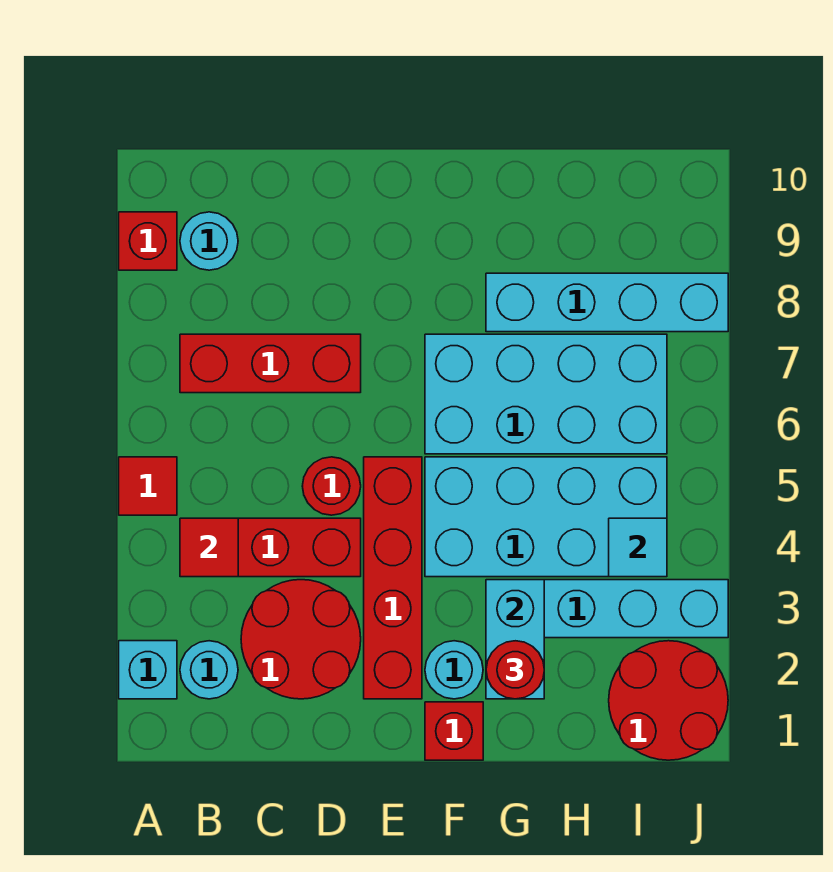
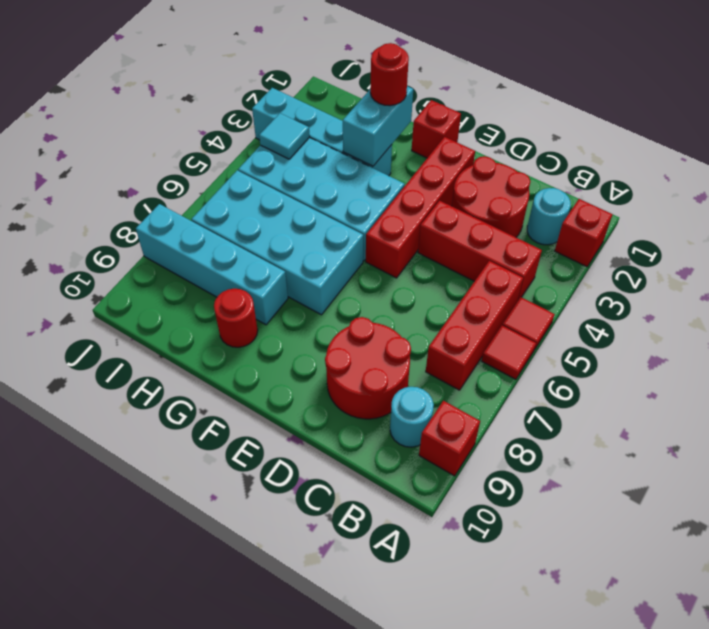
cyan brick A2 level 1 -> red brick A2 level 1
red tile B4 level 2 -> red tile A6 level 1
red brick B7:D7 level 1 -> red brick B5:B7 level 1
red round brick D5 level 1 -> red round brick G9 level 1
cyan round brick F2 level 1 -> none
red round brick I1:J2 level 1 -> red round brick C8:D9 level 1

